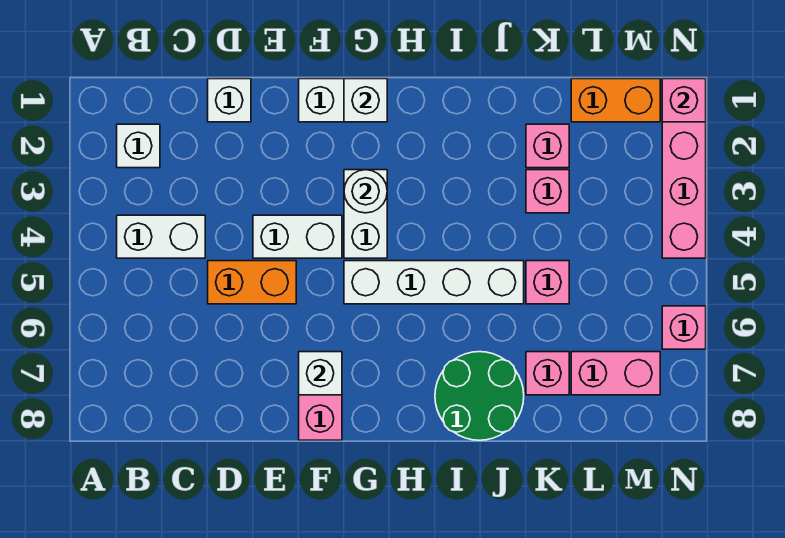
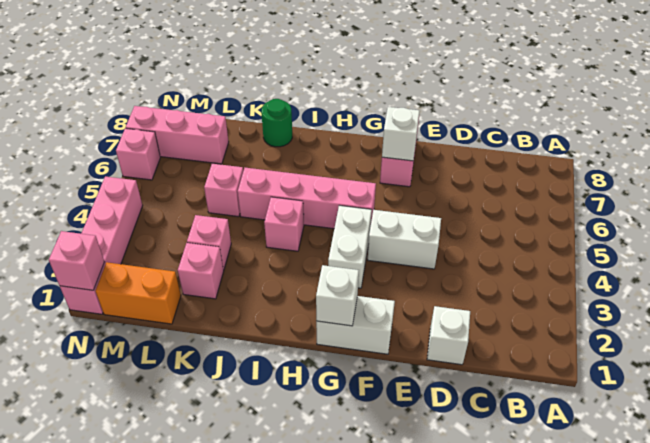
white brick B2 level 1 -> none
white brick B4:C4 level 1 -> none
orange brick D5:E5 level 1 -> none
white round brick G3 level 2 -> none
white brick G5:J5 level 1 -> pink brick G5:J5 level 1
green round brick I7:J8 level 1 -> green round brick J8 level 1
pink brick K7 level 1 -> pink brick I4 level 1
pink brick L7:M7 level 1 -> pink brick L7:N7 level 1

